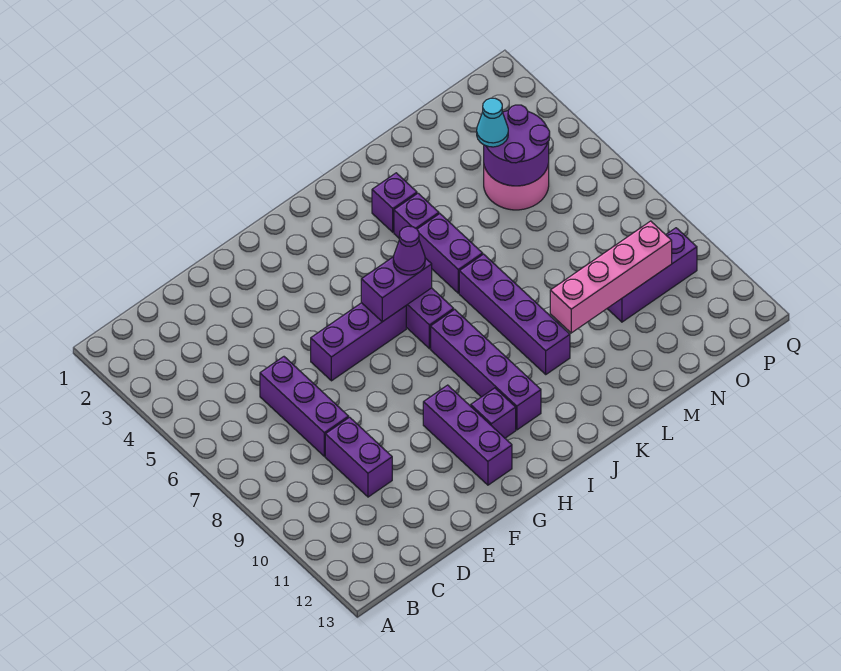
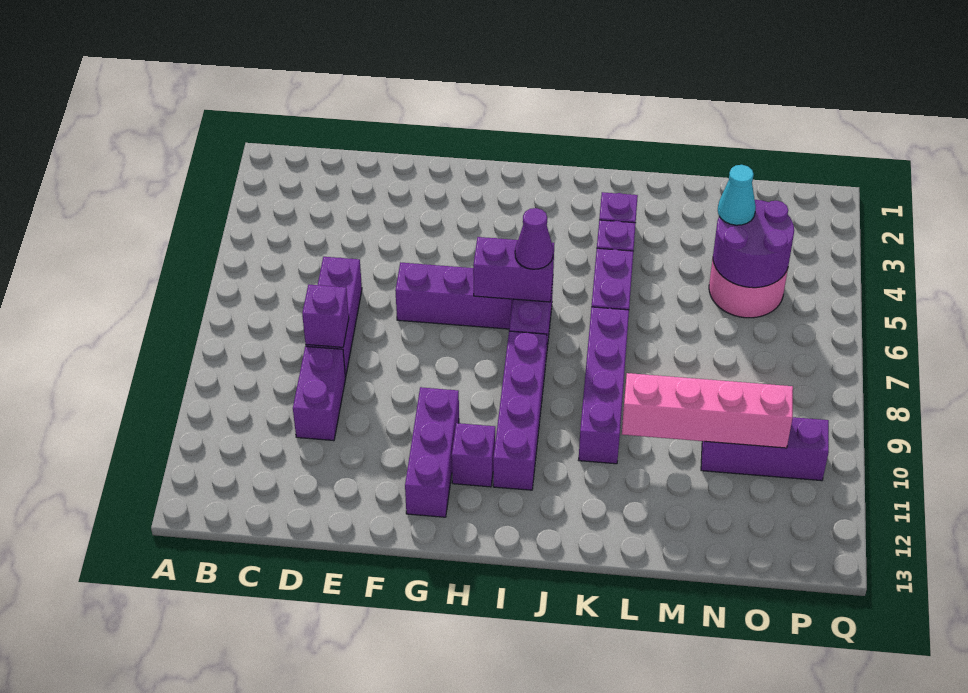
none -> purple brick D8 level 2

